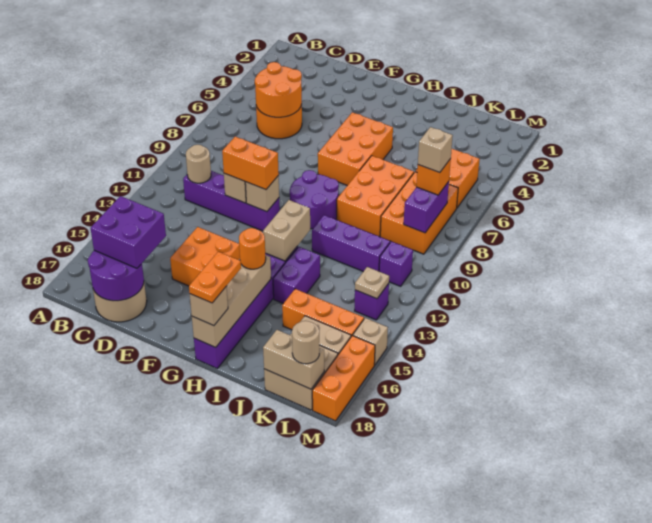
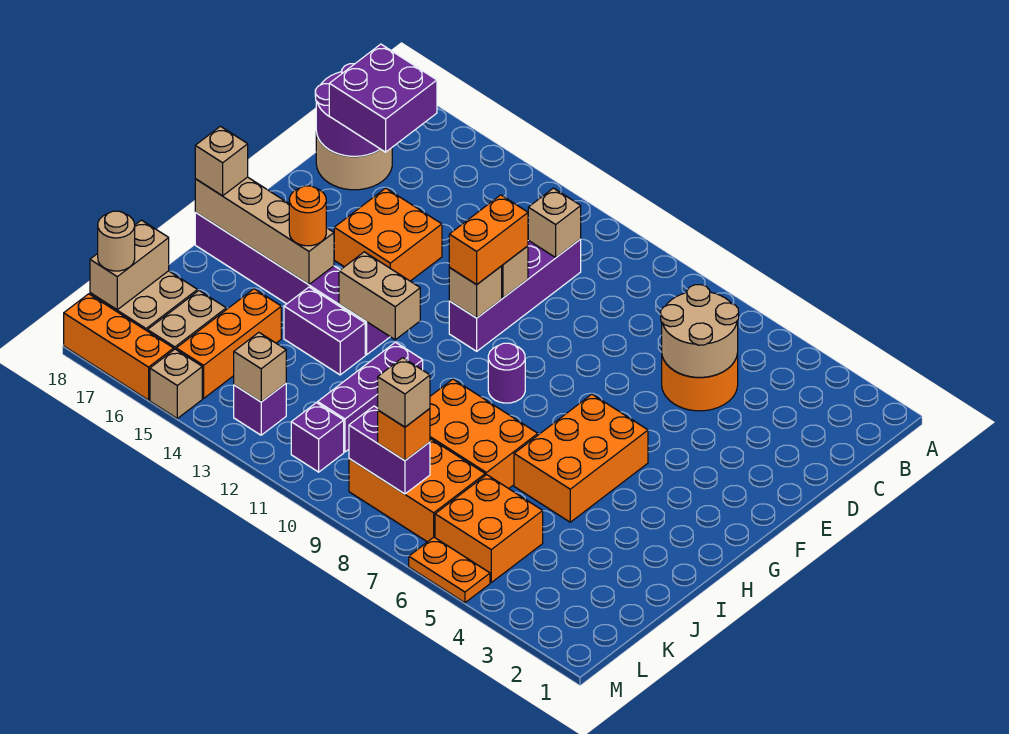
orange round brick C5:D6 level 2 -> tan round brick C5:D6 level 2
tan round brick C11 level 2 -> tan brick C11 level 2
orange brick G5:H7 level 1 -> orange brick G5:I6 level 1
purple round brick G9:H10 level 1 -> purple round brick G9 level 1
orange plate H17:H18 level 4 -> orange plate M5:M6 level 1
tan plate L13 level 2 -> tan brick L13 level 2

